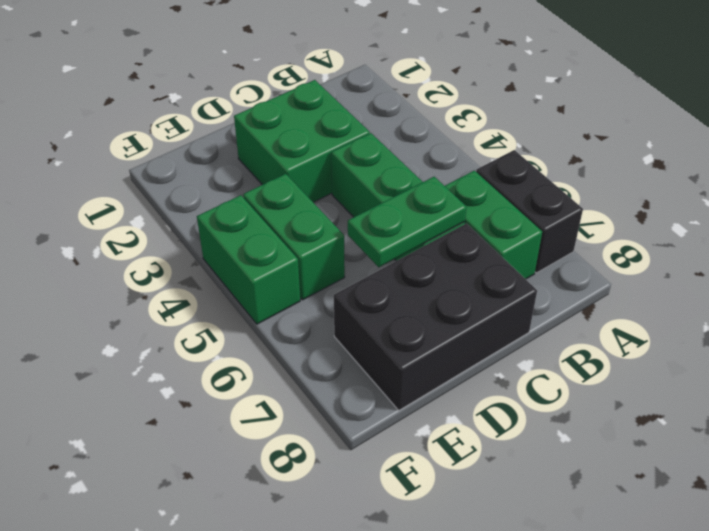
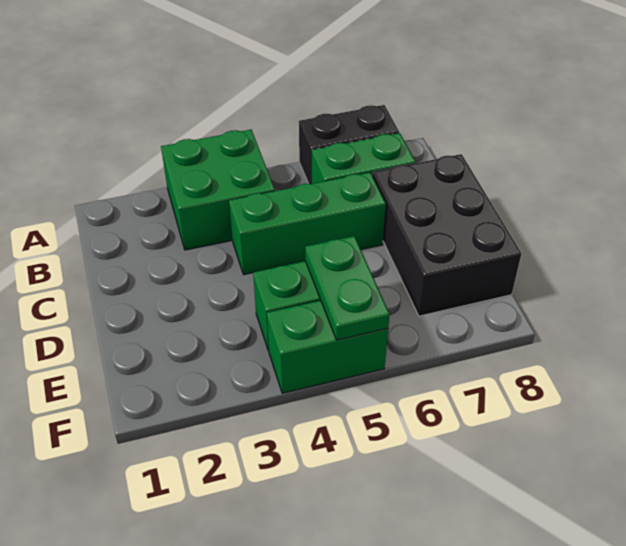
green brick C2:D3 level 1 -> green brick A3:B4 level 1
green plate C6:D6 level 2 -> green plate E5:F5 level 2

